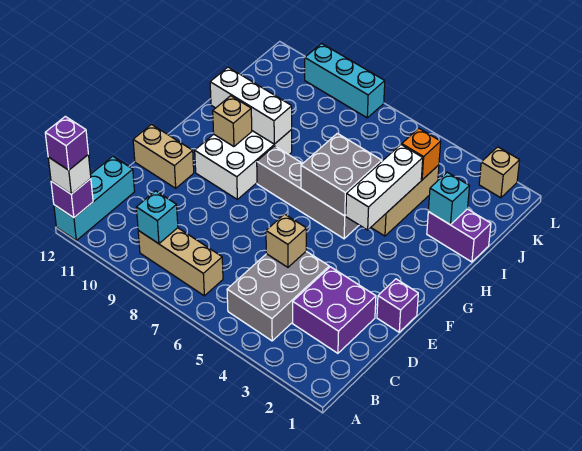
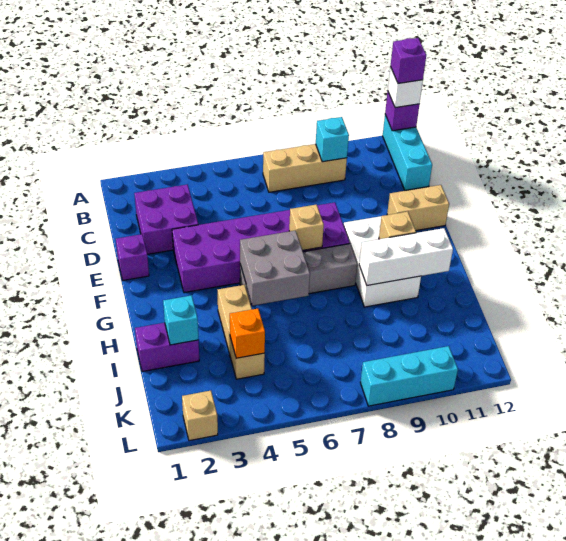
grey brick B4:D5 level 1 -> none
tan brick D5 level 2 -> tan brick F7 level 2
none -> purple brick E3:F8 level 1
white brick G4:I4 level 2 -> none

